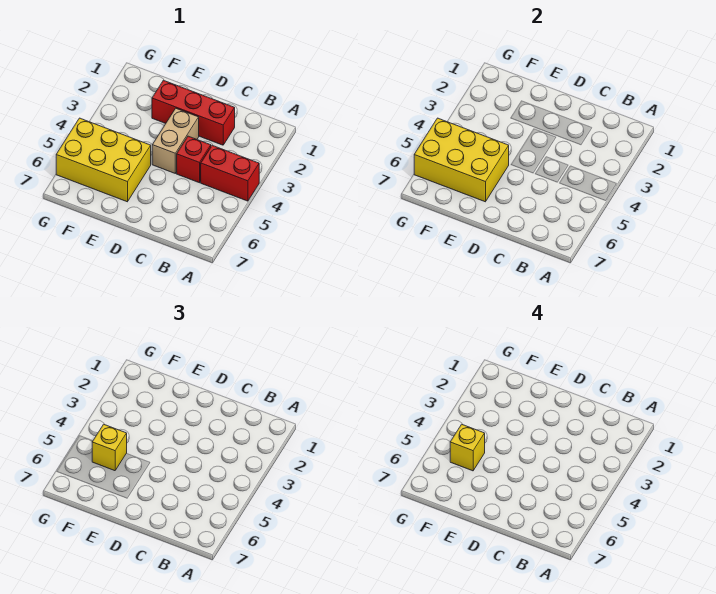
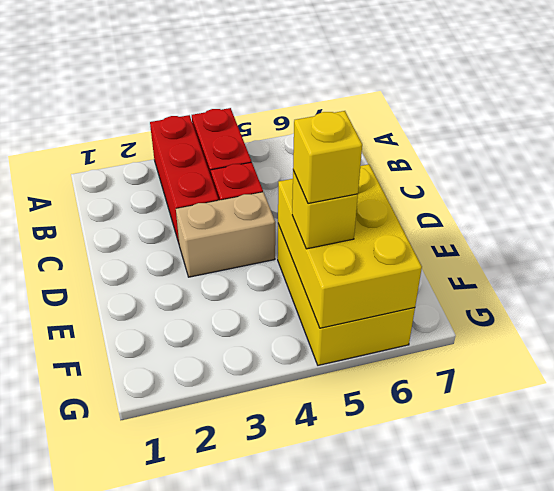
red brick C2:E2 level 1 -> red brick A3:C3 level 1

